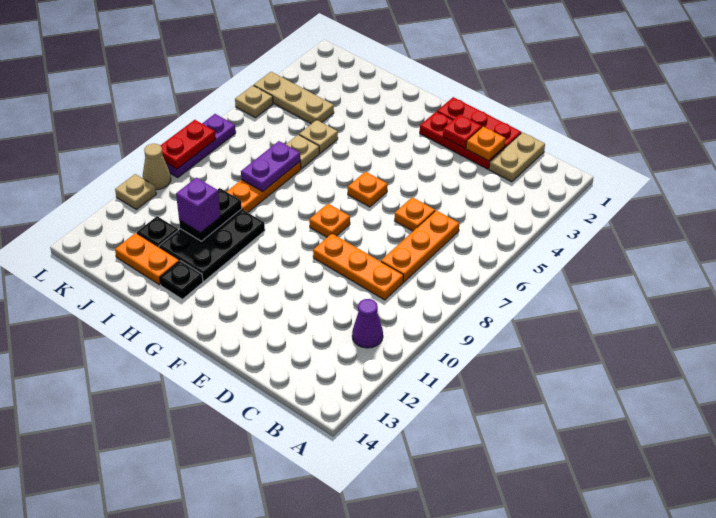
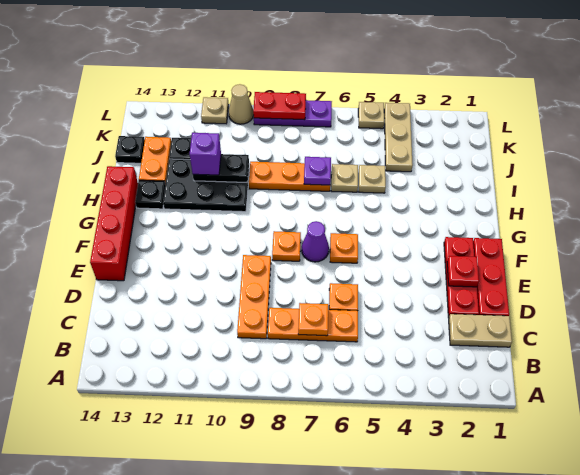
purple cone B11 level 1 -> purple cone F7 level 1
orange plate D2 level 2 -> orange plate C7 level 2
none -> red brick E14:H14 level 1
purple plate I7:I8 level 2 -> purple plate I7 level 2
none -> black plate J14 level 1

